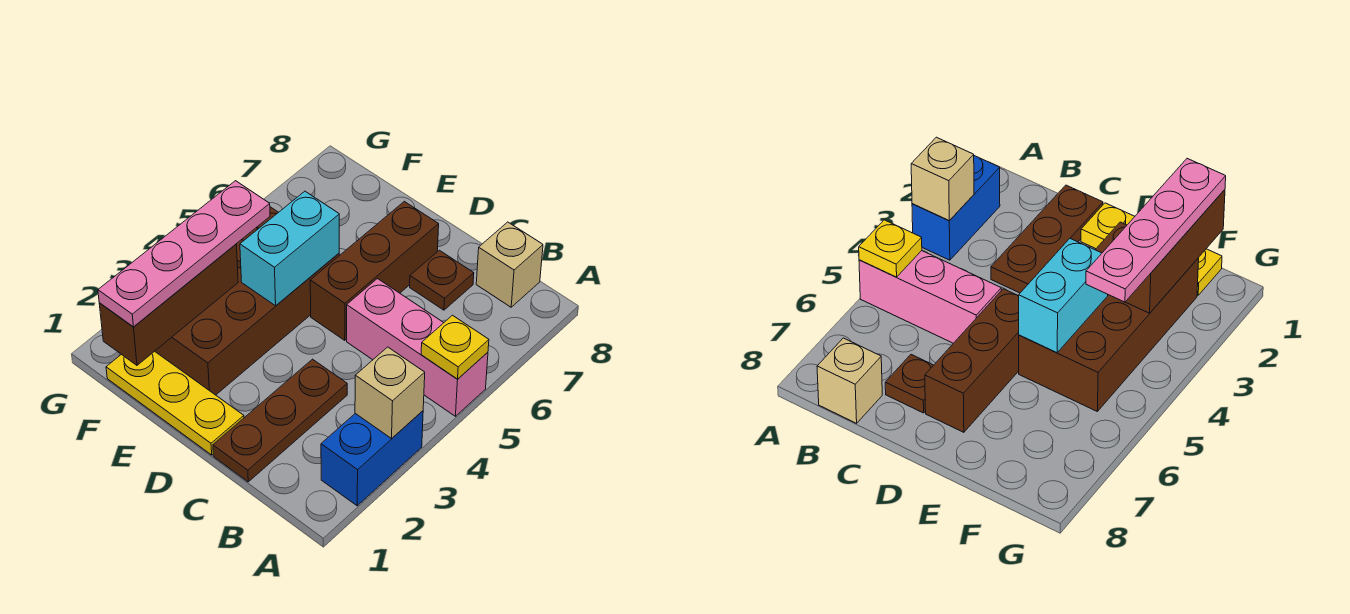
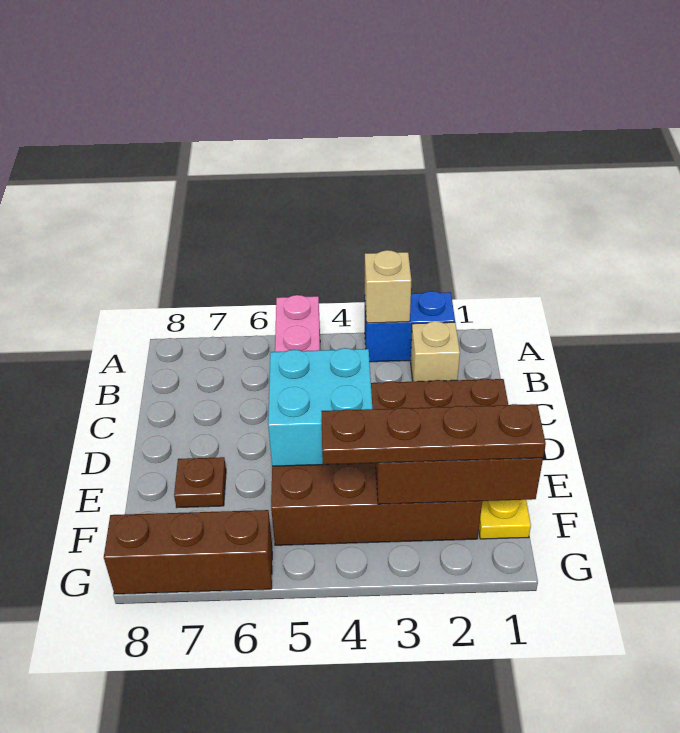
yellow plate A5 level 2 -> none
tan brick B8 level 1 -> tan brick B2 level 1
brown plate C7 level 1 -> brown plate E7 level 1
brown brick D5:D7 level 1 -> brown brick G6:G8 level 1
cyan brick E4:E5 level 2 -> cyan brick D4:E5 level 2
pink plate F1:F4 level 3 -> brown plate F1:F4 level 3

